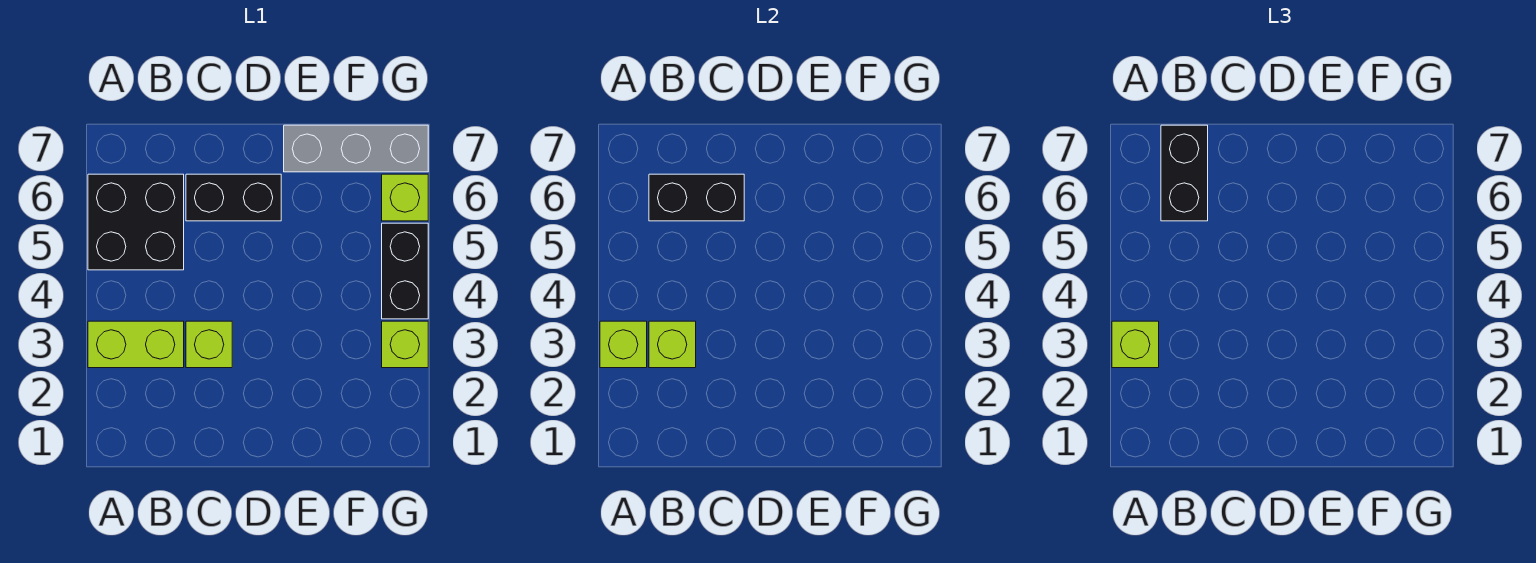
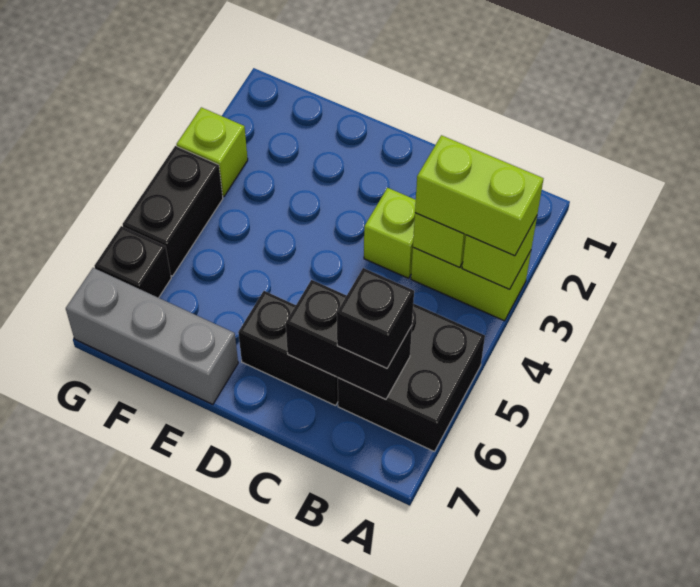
lime brick A3 level 3 -> lime brick A3:B3 level 3
black brick B6:B7 level 3 -> black brick B6 level 3
lime brick G6 level 1 -> black brick G6 level 1

